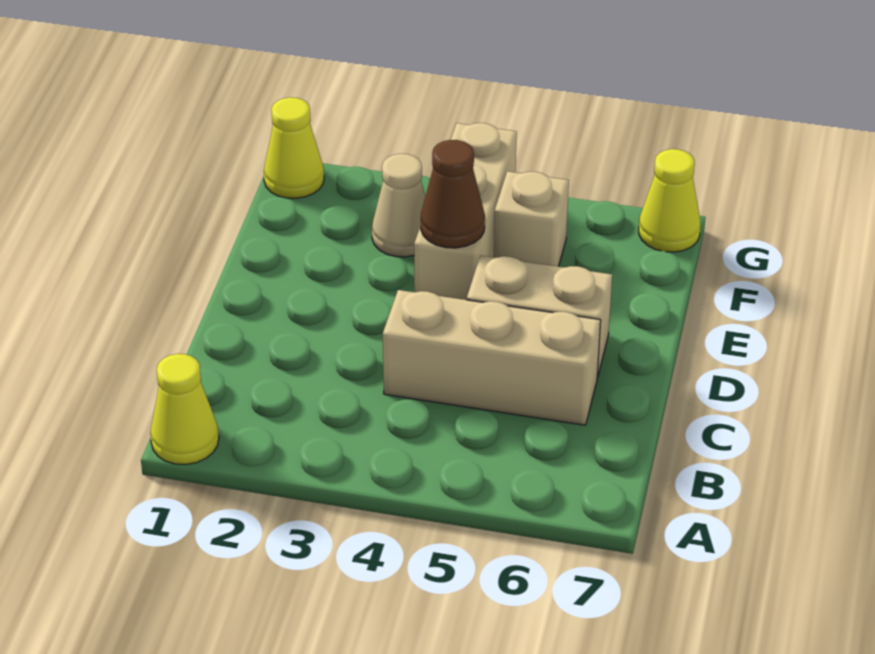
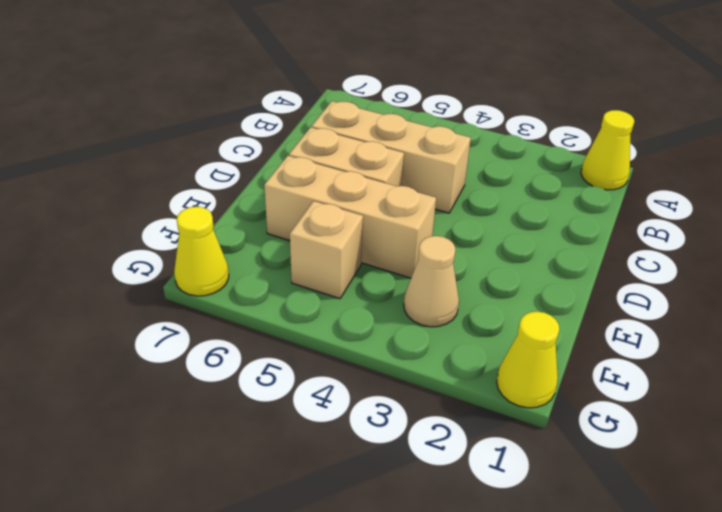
tan brick E4:G4 level 1 -> tan brick E4:E6 level 1
brown cone E4 level 2 -> none

